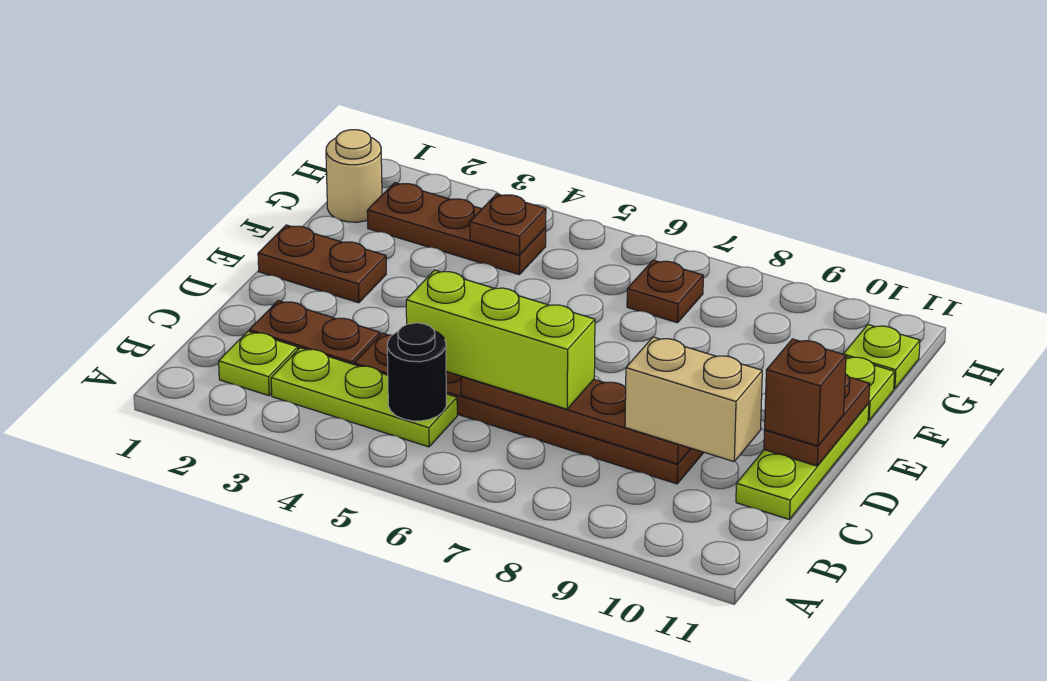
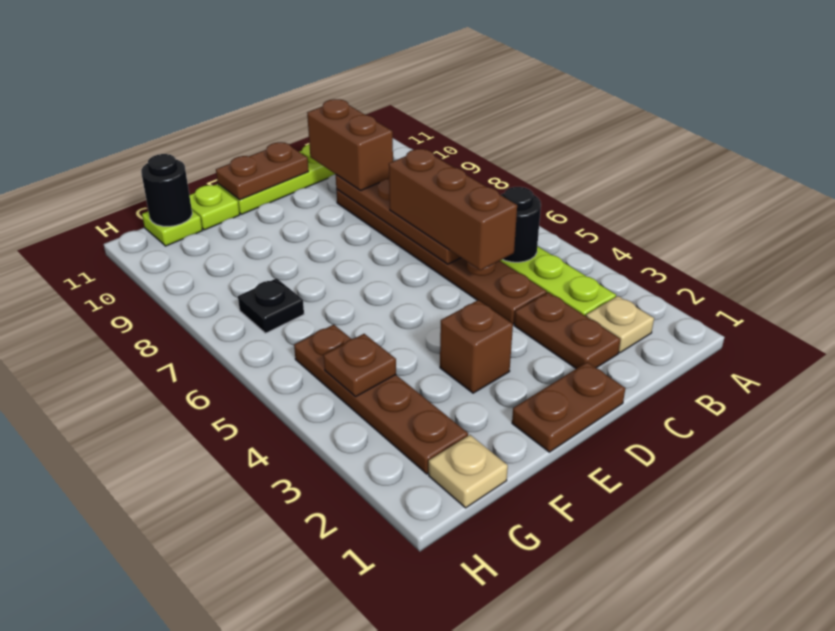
lime plate B2 level 1 -> tan plate B2 level 1
lime brick C5:C7 level 3 -> brown brick C5:C7 level 3
tan brick C9:C10 level 3 -> brown brick C9:C10 level 3
brown brick D11 level 3 -> brown brick E3 level 1
brown plate E1:E2 level 1 -> brown plate D1:E1 level 1
tan round brick G1 level 1 -> tan plate G1 level 1
brown plate G2:G4 level 1 -> brown plate G2:G5 level 1
brown plate G7 level 1 -> black plate G7 level 1
none -> black round brick G11 level 2

